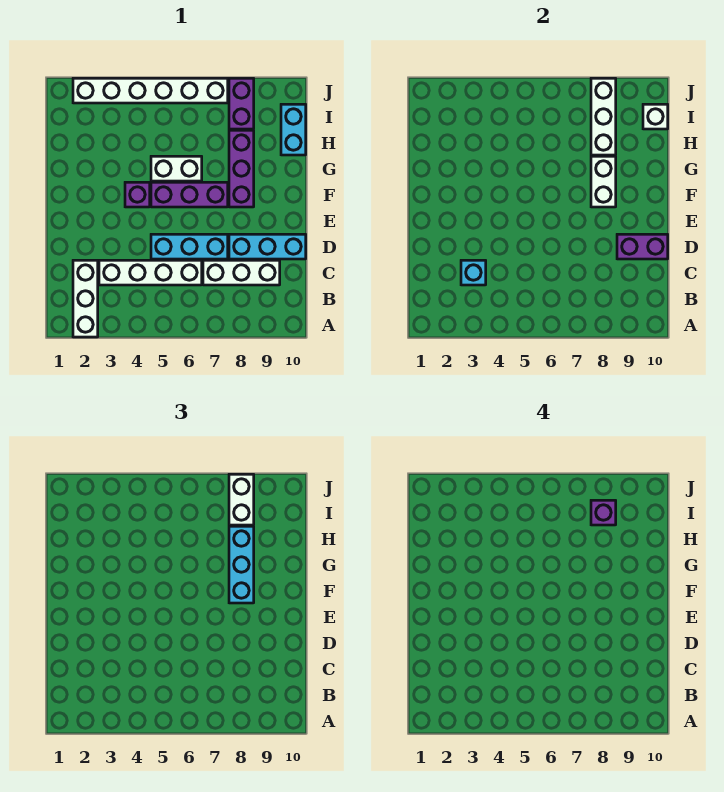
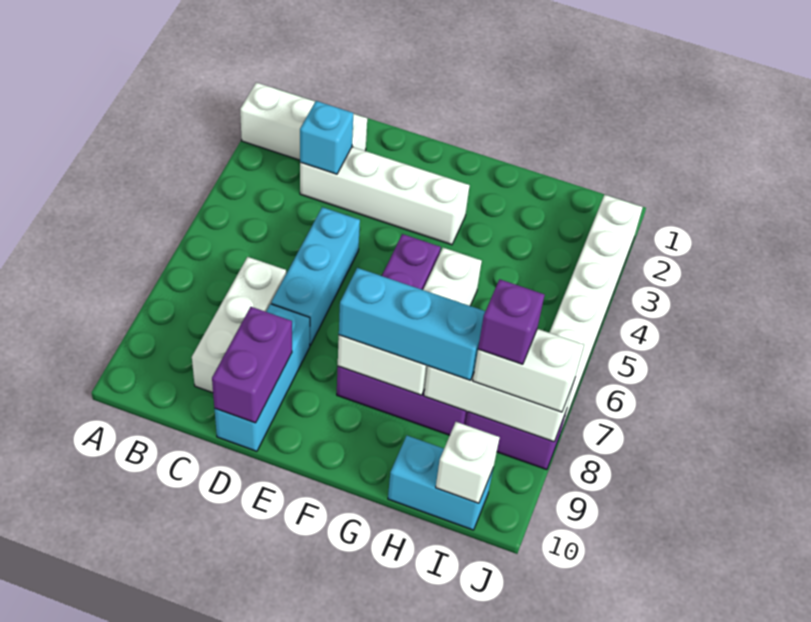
white brick C3:C6 level 1 -> white brick C3:F3 level 1
purple brick F4 level 1 -> none

